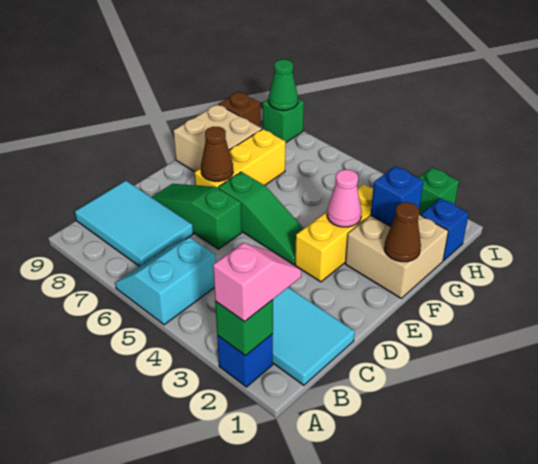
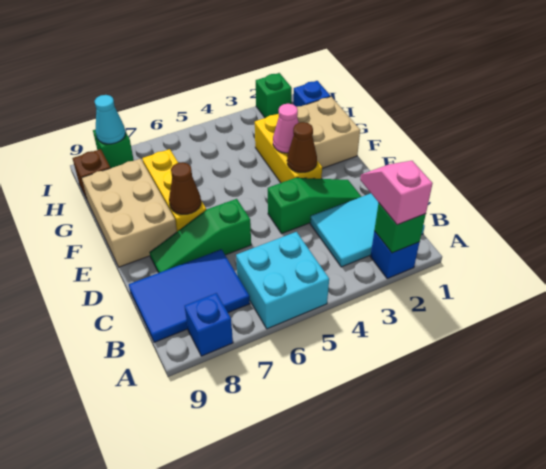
cyan slope A5:B6 level 1 top 5 -> cyan brick A5:B6 level 1
cyan tile B7:C9 level 1 -> blue tile B7:C9 level 1
green slope E4:E6 level 1 top 6 -> green slope D2:D4 level 1 top 4
brown cone F1 level 2 -> brown cone E3 level 2
tan brick F8:G9 level 1 -> tan brick E8:G9 level 1
blue brick G2 level 2 -> blue brick A8 level 1
green cone I8 level 2 -> cyan cone I8 level 2

